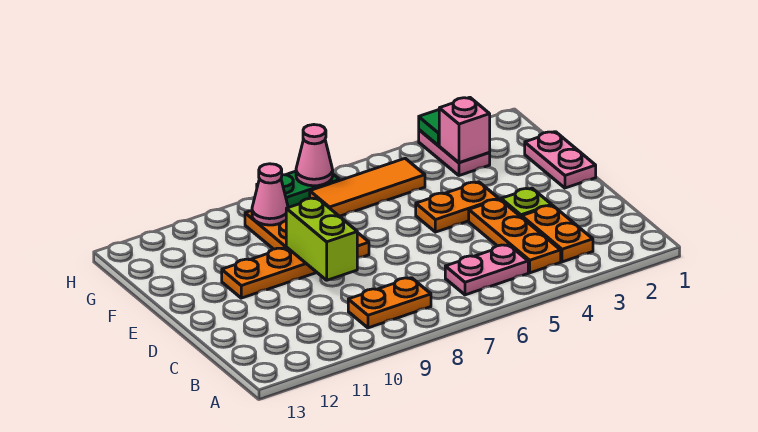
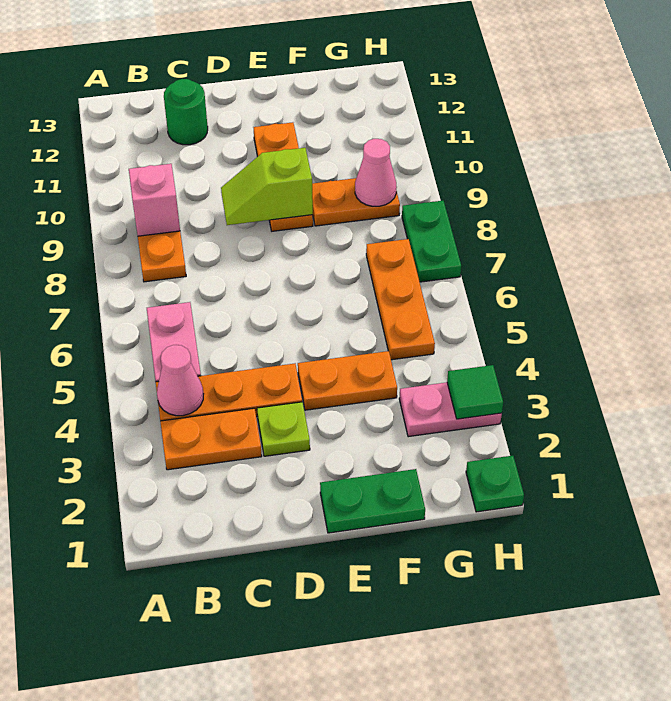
none -> green round brick C12 level 1
lime brick D9:E9 level 2 -> lime slope D9:E9 level 2 top E
pink plate E1:F1 level 1 -> green plate E1:F1 level 1
orange plate E4:E5 level 1 -> orange plate E4:F4 level 1
orange plate E8:E11 level 1 -> orange plate E9:E11 level 1
pink brick G3 level 2 -> pink brick B9 level 2
orange tile G5:G7 level 1 -> orange plate G5:G7 level 1
none -> green plate H1 level 1
pink cone H7 level 2 -> pink cone B4 level 2

